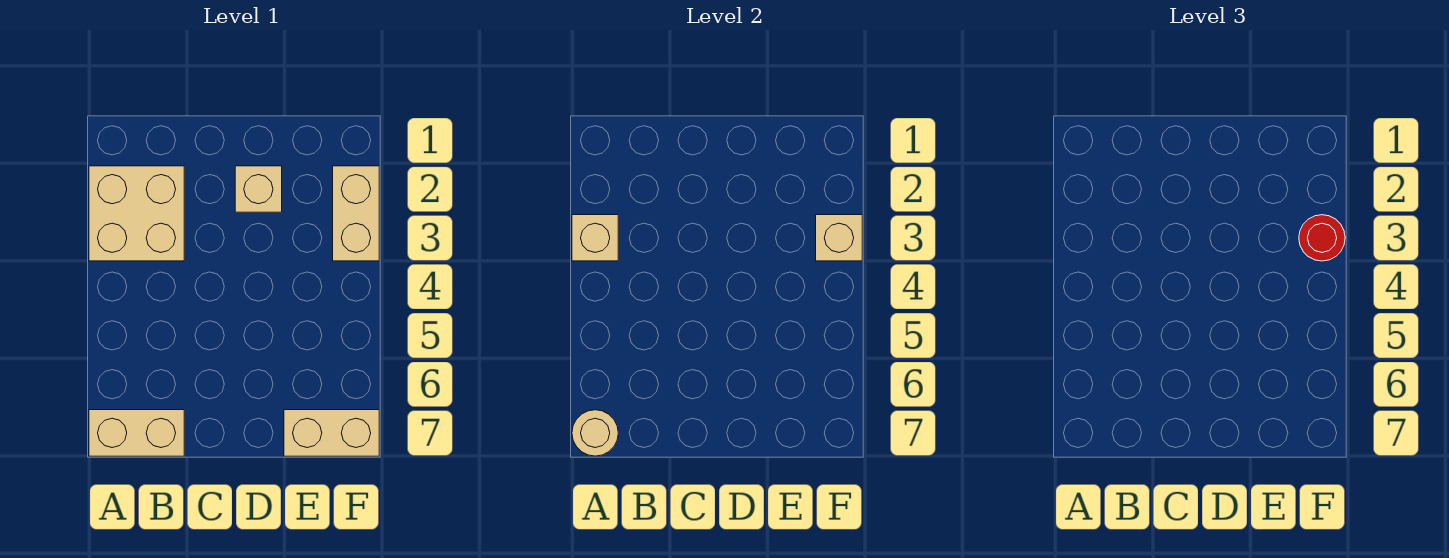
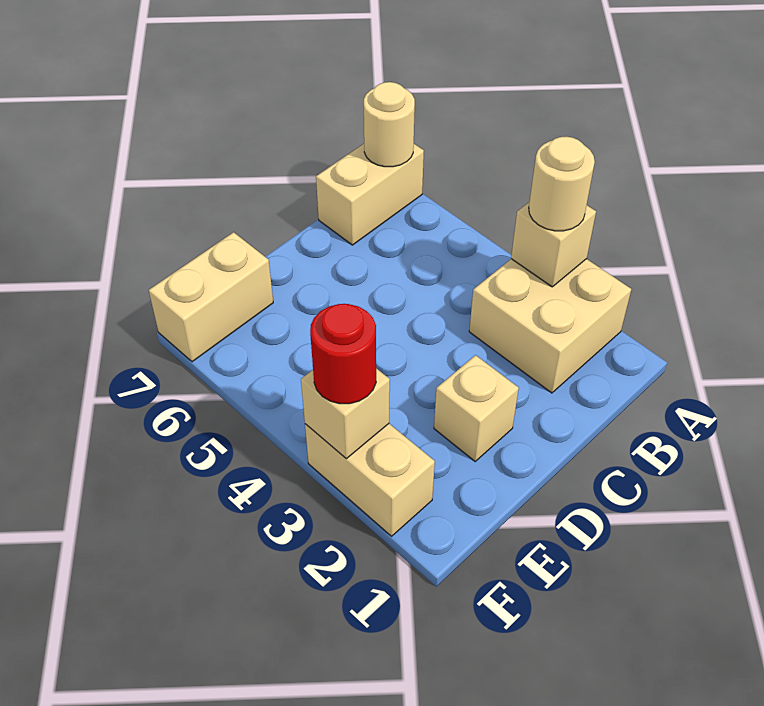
none -> tan round brick A3 level 3

